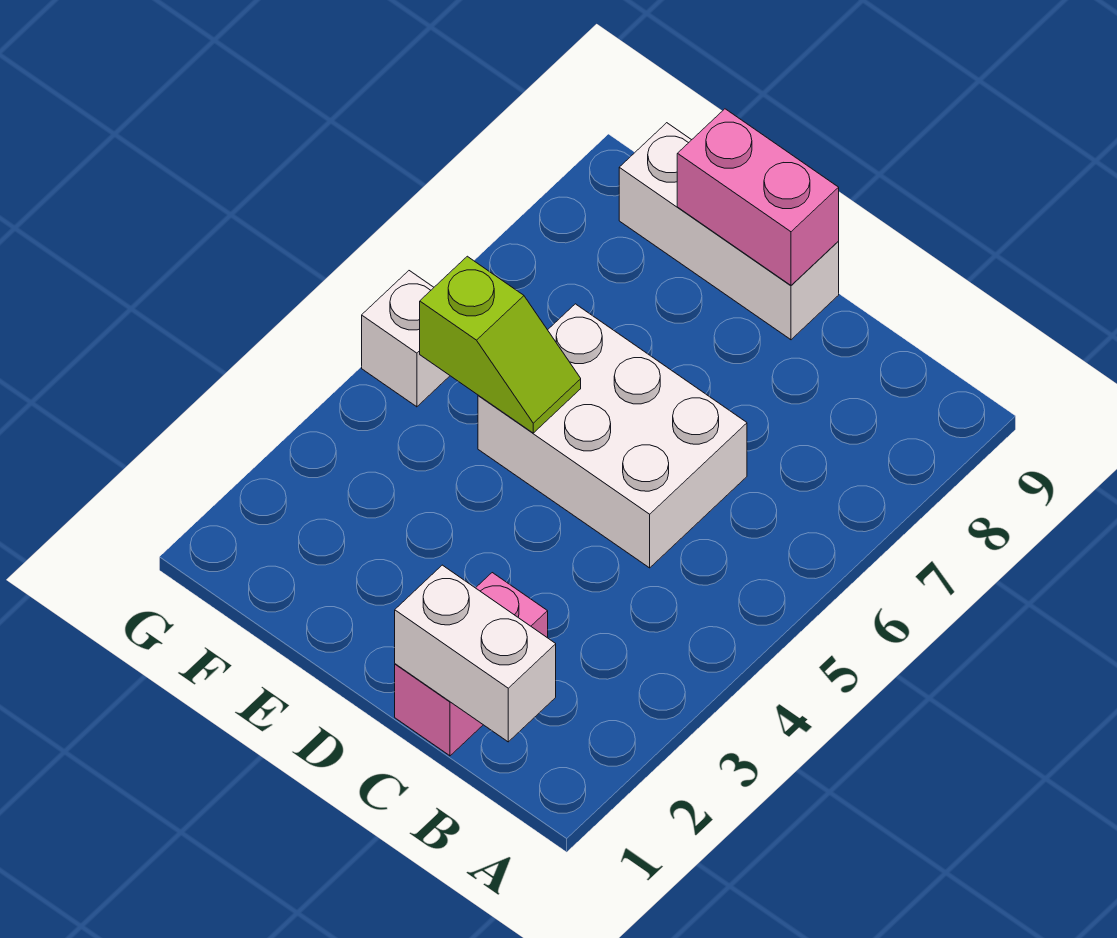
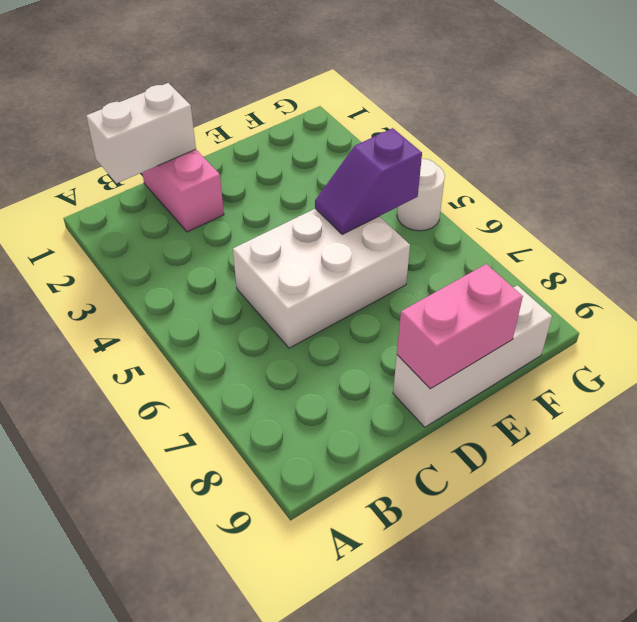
lime slope E5:F5 level 2 top F -> purple slope E5:F5 level 2 top F
white brick G5 level 1 -> white round brick G5 level 1

